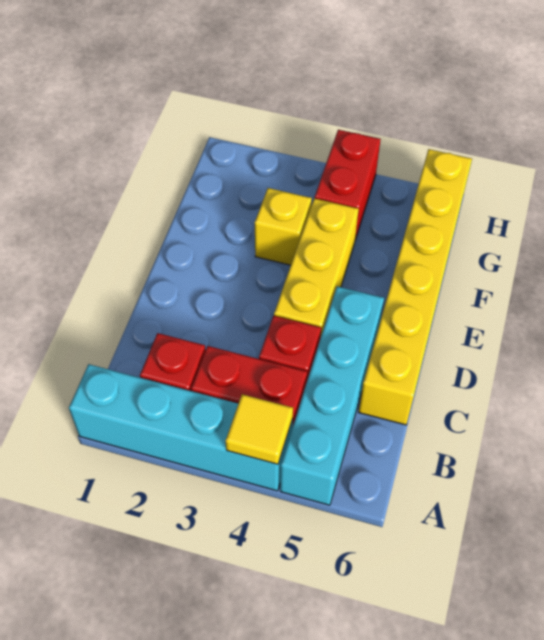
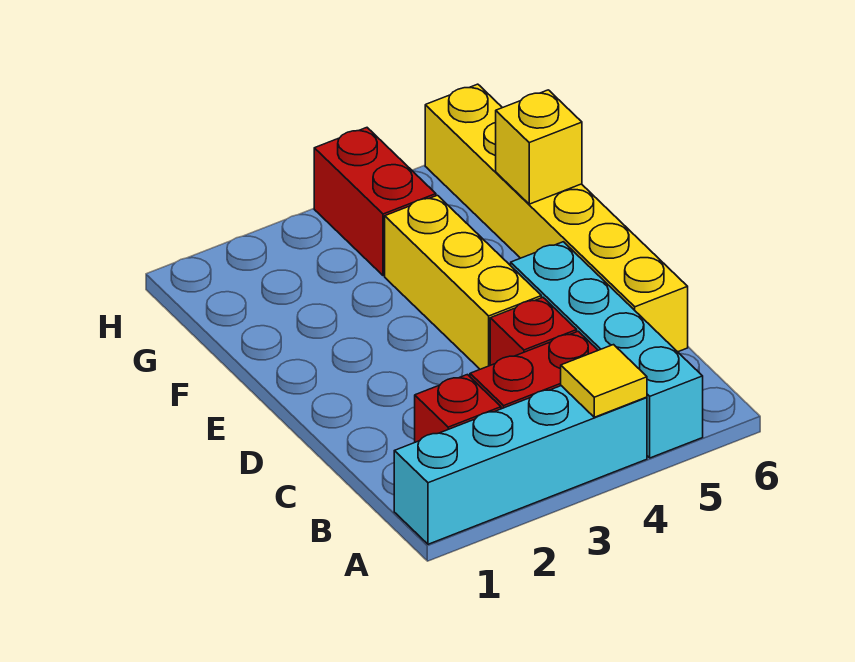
yellow brick F3 level 1 -> yellow brick F6 level 2

